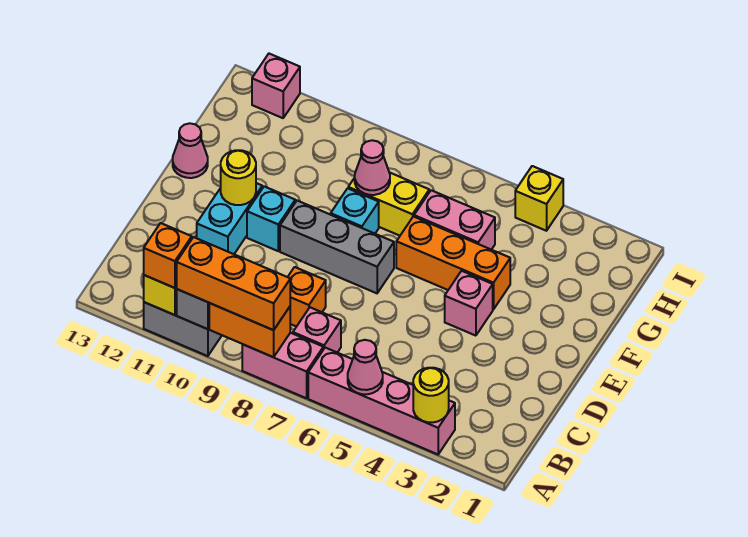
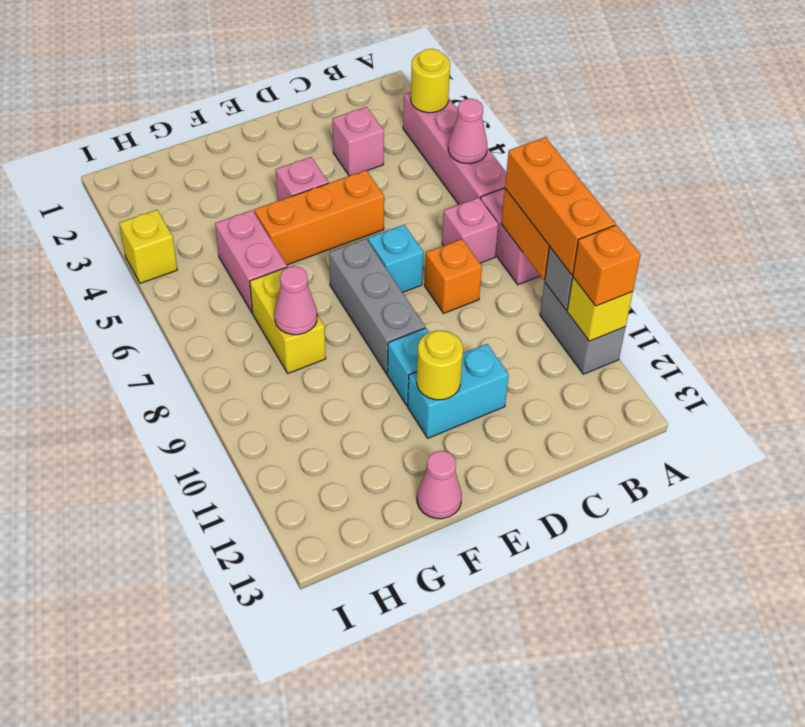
orange brick F4:F6 level 1 -> orange brick D5:F5 level 1
cyan brick F8 level 1 -> cyan brick D7 level 1
pink brick I12 level 1 -> pink brick C3 level 1

